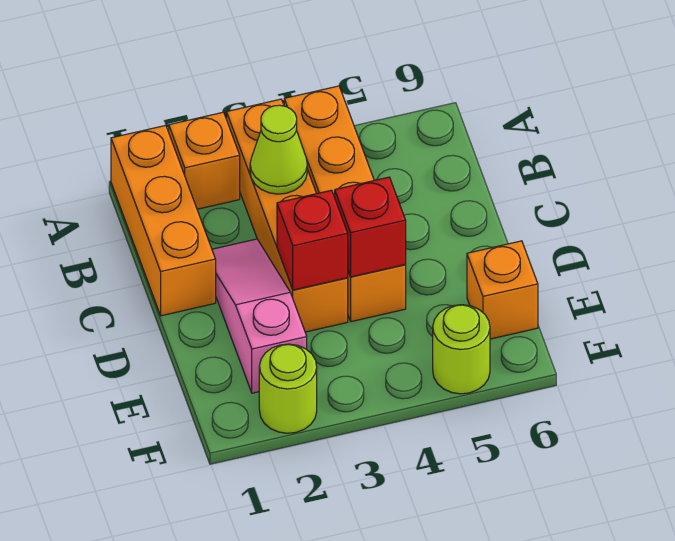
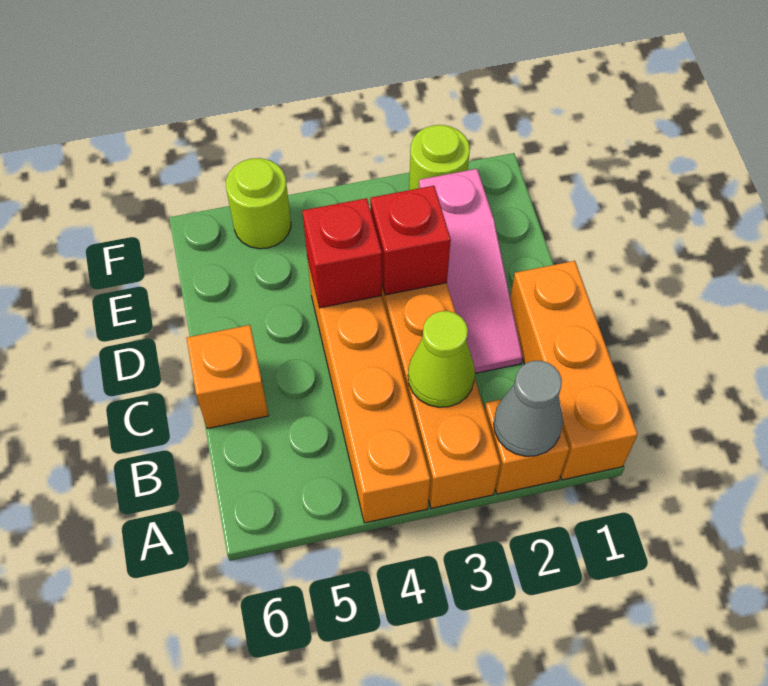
none -> grey cone A2 level 2
orange brick E6 level 1 -> orange brick C6 level 1

